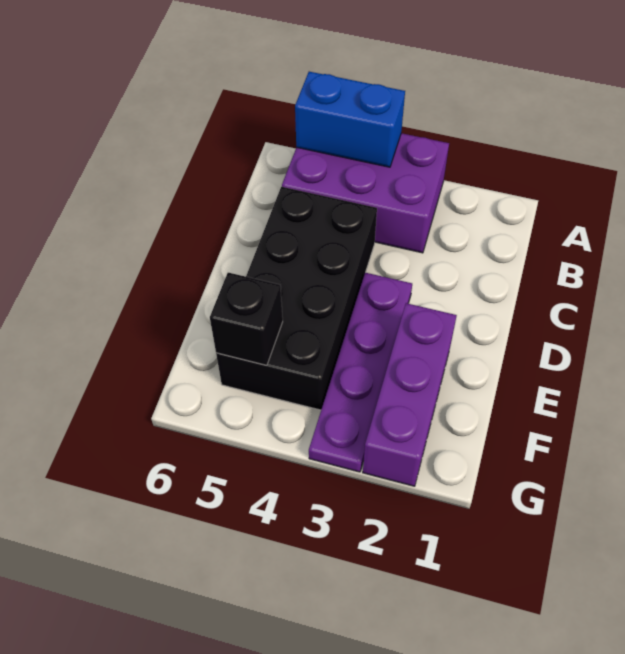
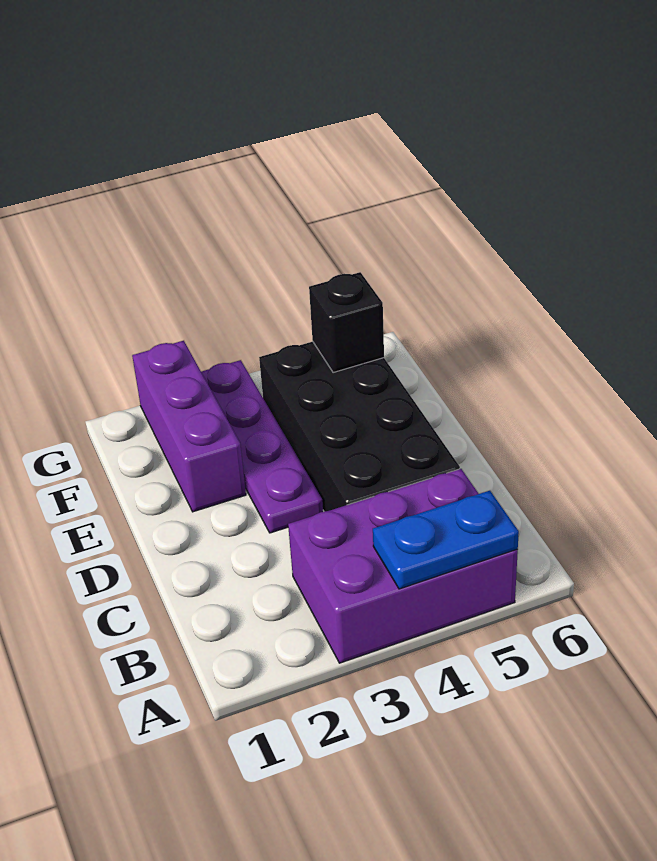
blue brick A4:A5 level 2 -> blue plate A4:A5 level 2

